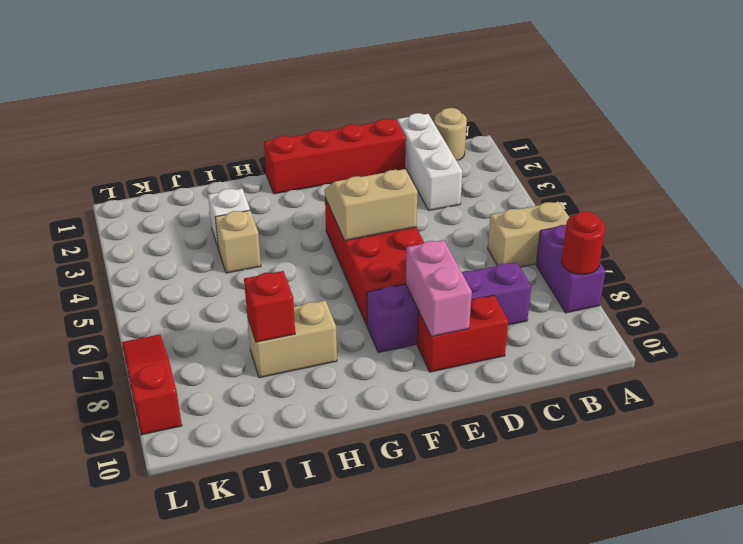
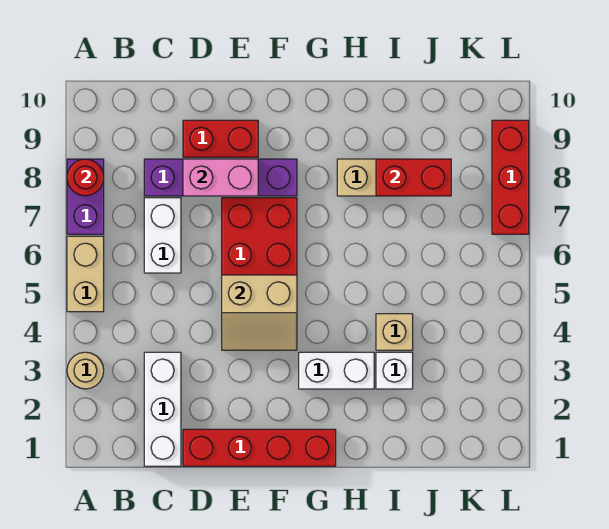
tan brick A6:B6 level 1 -> tan brick A5:A6 level 1
tan round brick B1 level 1 -> tan round brick A3 level 1
none -> white brick C6:C7 level 1
pink brick E8:E9 level 2 -> pink brick D8:E8 level 2
none -> white brick G3:H3 level 1
red brick I8 level 2 -> red brick I8:J8 level 2
red slope L7:L9 level 1 top 9 -> red brick L7:L9 level 1

